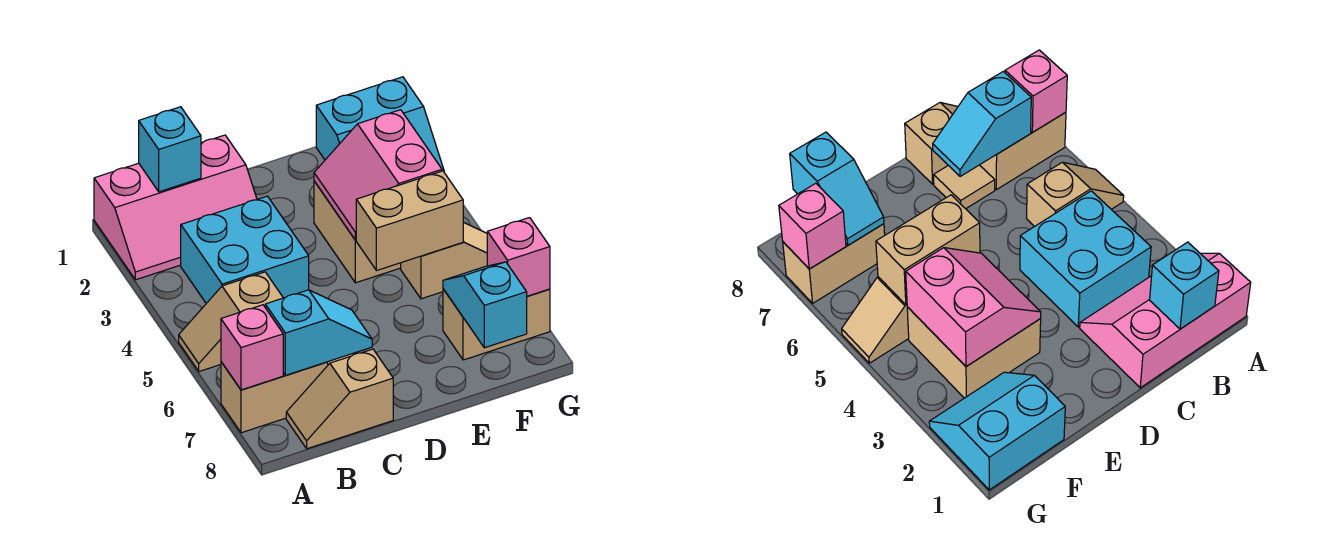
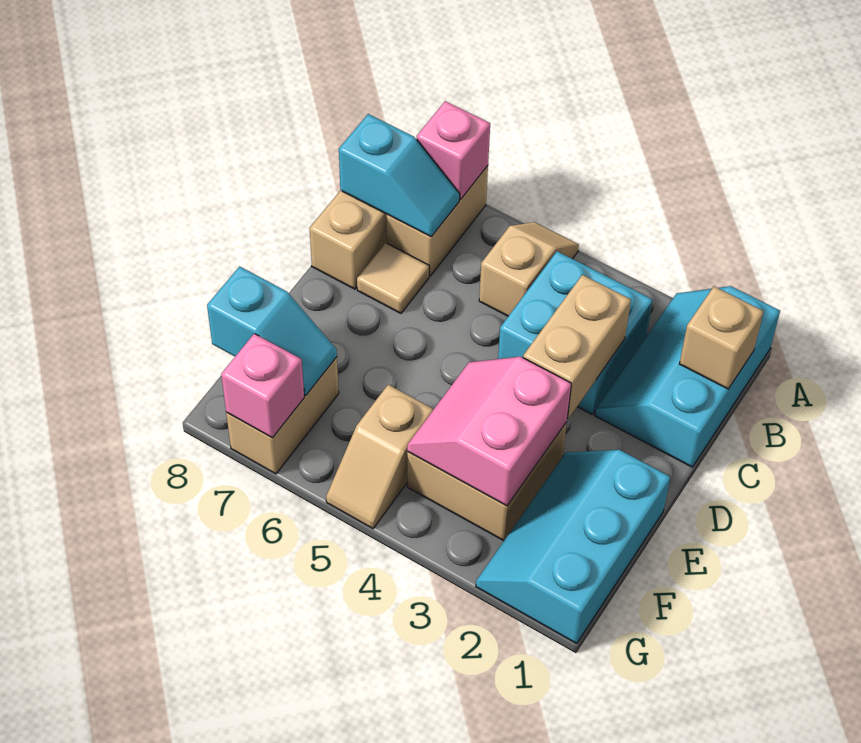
pink slope A1:C2 level 1 top 1 -> cyan slope A1:C2 level 1 top 1
cyan brick B1 level 2 -> tan brick B1 level 2
cyan slope B7:C7 level 2 top B -> cyan slope B7:B8 level 2 top 8
pink slope E3:F4 level 2 top F -> pink slope E3:F4 level 2 top 3
tan brick E5:F5 level 2 -> tan brick C3:D3 level 2
cyan slope F1:G2 level 1 top 1 -> cyan slope E1:G2 level 1 top 1

